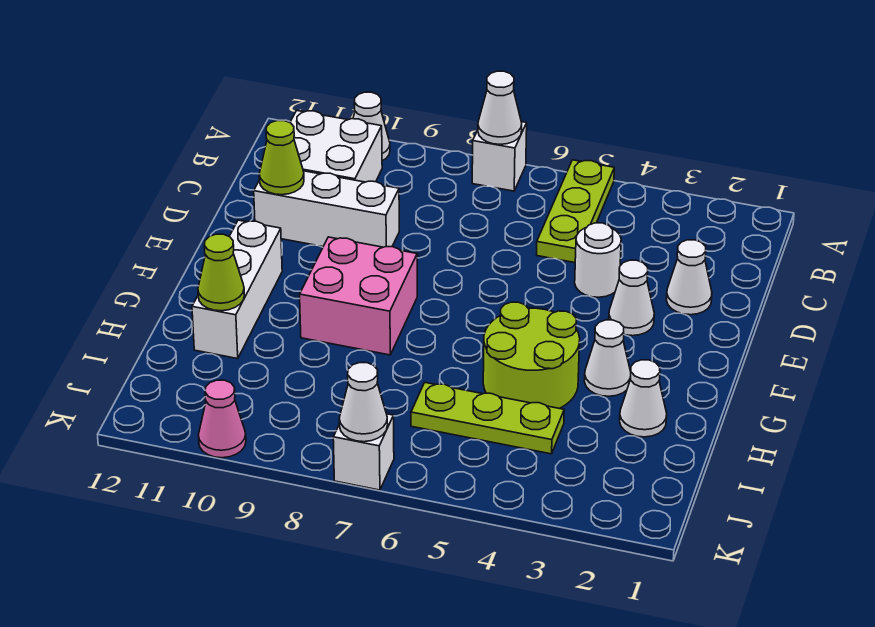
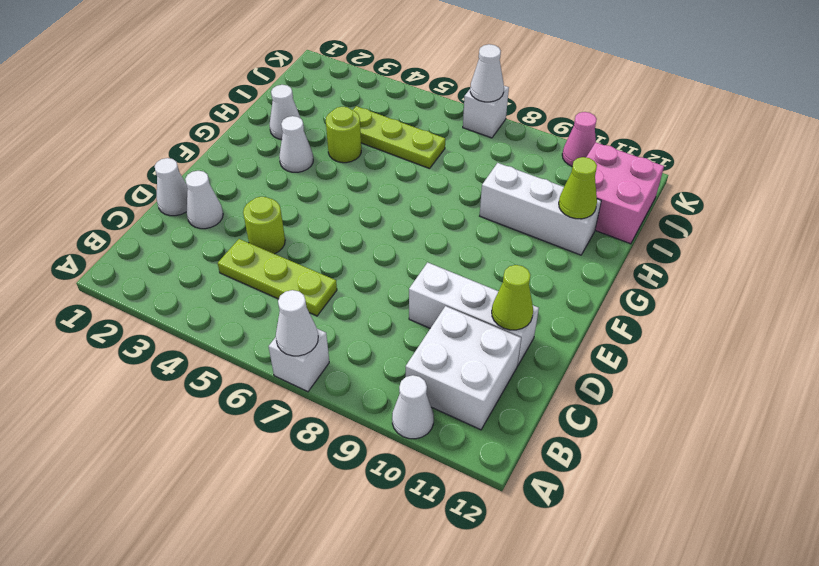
lime plate A5:C5 level 1 -> lime plate C4:C6 level 1
white round brick D4 level 1 -> lime round brick D4 level 1
white cone E3 level 1 -> white cone D1 level 1
pink brick F8:G9 level 1 -> pink brick I11:J12 level 1
white brick F11:H11 level 1 -> white brick H9:H11 level 1
lime round brick G4:H5 level 1 -> lime round brick H4 level 1

